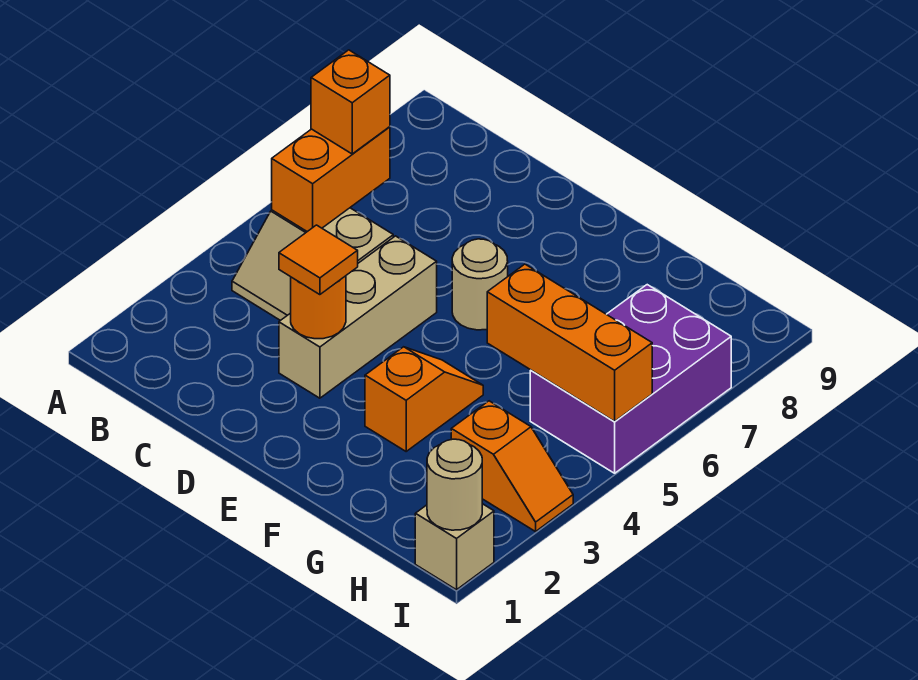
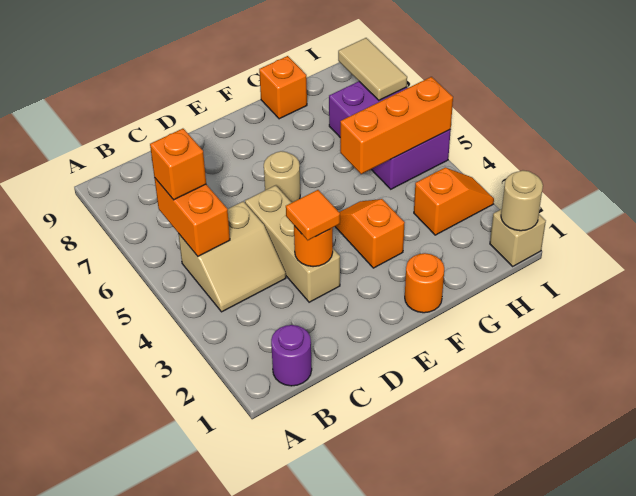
none -> purple round brick B1 level 1
none -> orange round brick F1 level 1
none -> orange brick G9 level 1
none -> tan tile I7:I8 level 2

